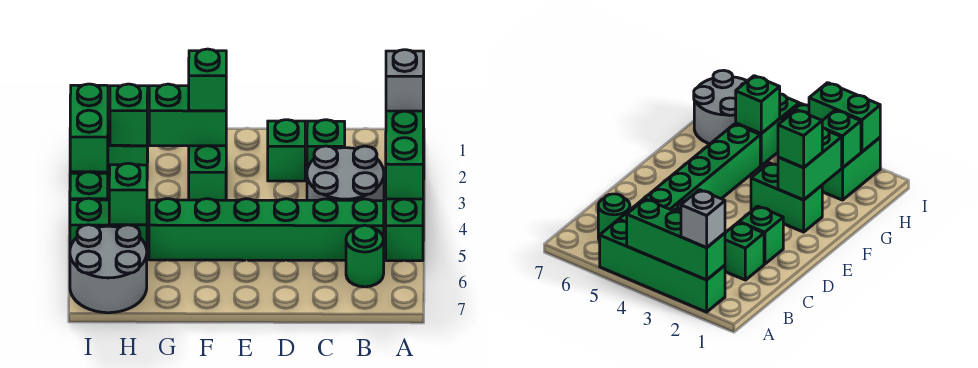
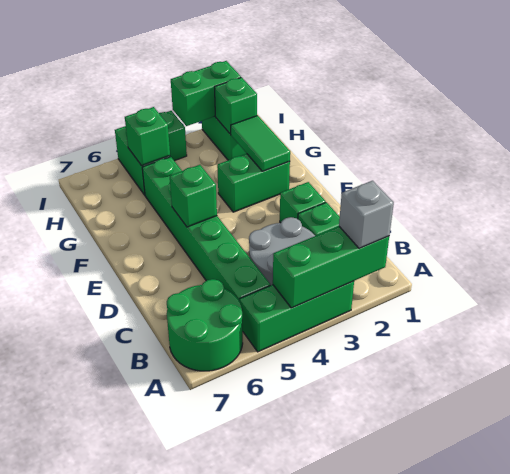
green brick A2:A5 level 1 -> green brick A3:A5 level 1
green round brick B6 level 1 -> green round brick A6:B7 level 1
green brick F2:G2 level 2 -> green tile F2:G2 level 2
green brick F2 level 3 -> green brick E5 level 2
grey round brick H6:I7 level 1 -> none

